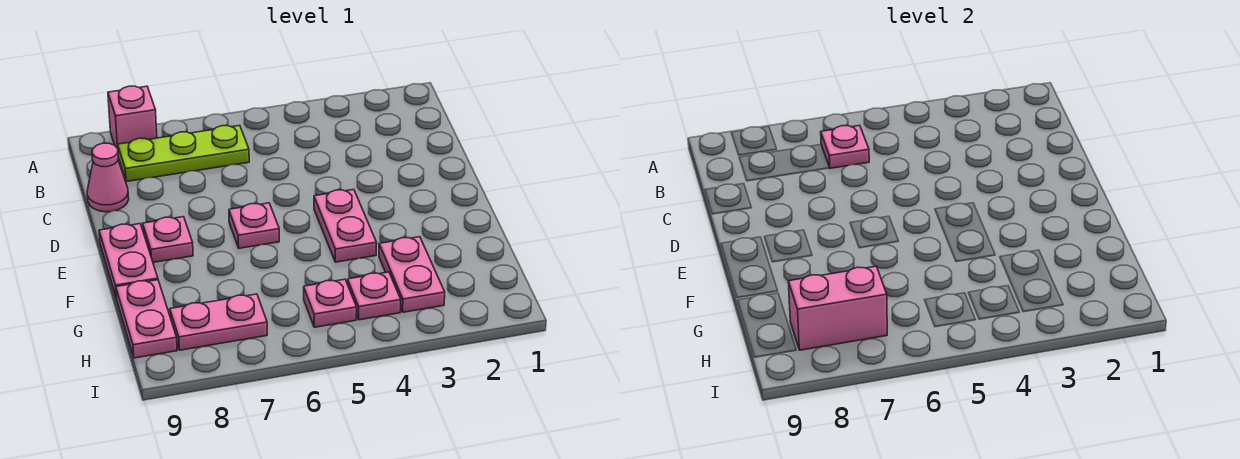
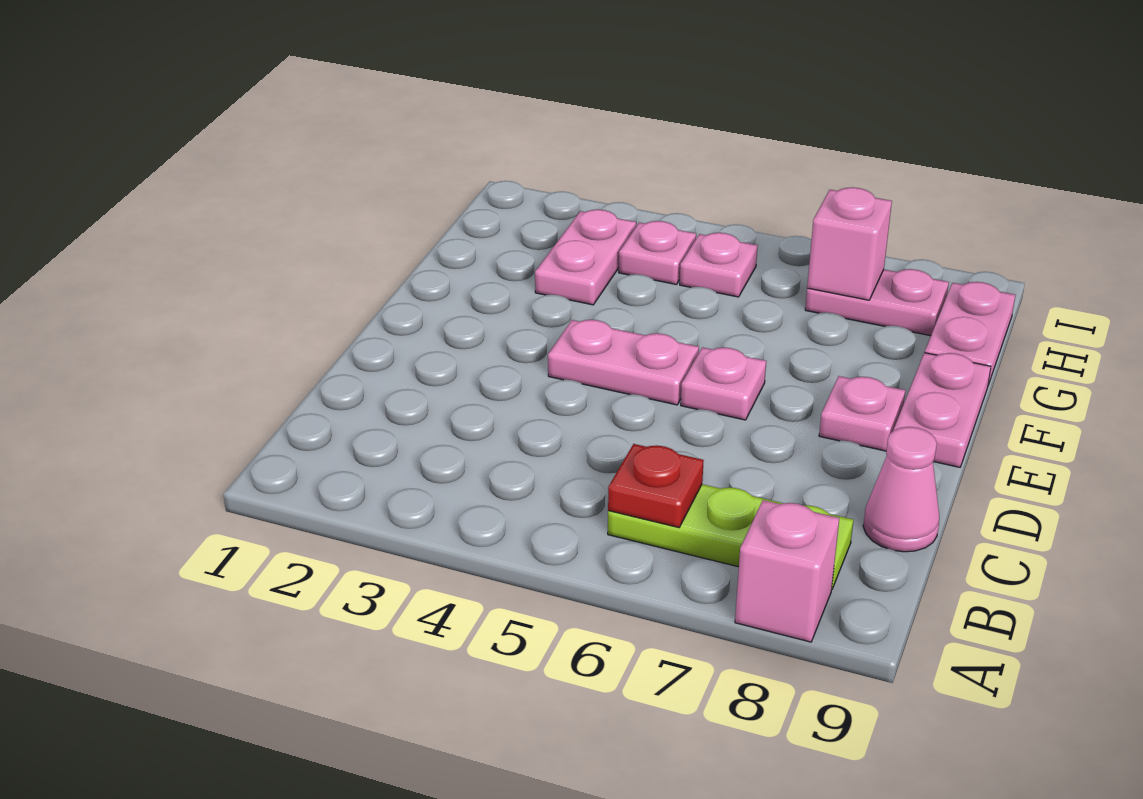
pink plate B6 level 2 -> red plate B6 level 2
pink plate E4:F4 level 1 -> pink plate E4:E5 level 1
pink brick H7:H8 level 2 -> pink brick H7 level 2

